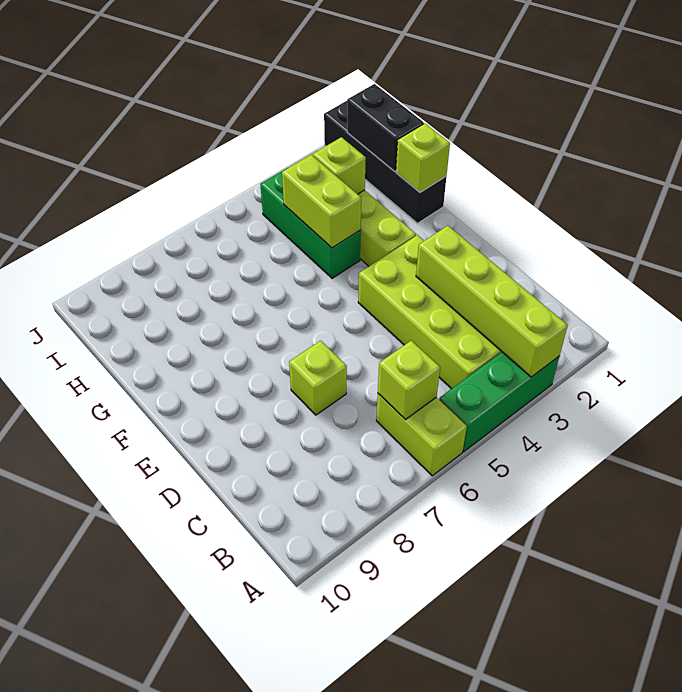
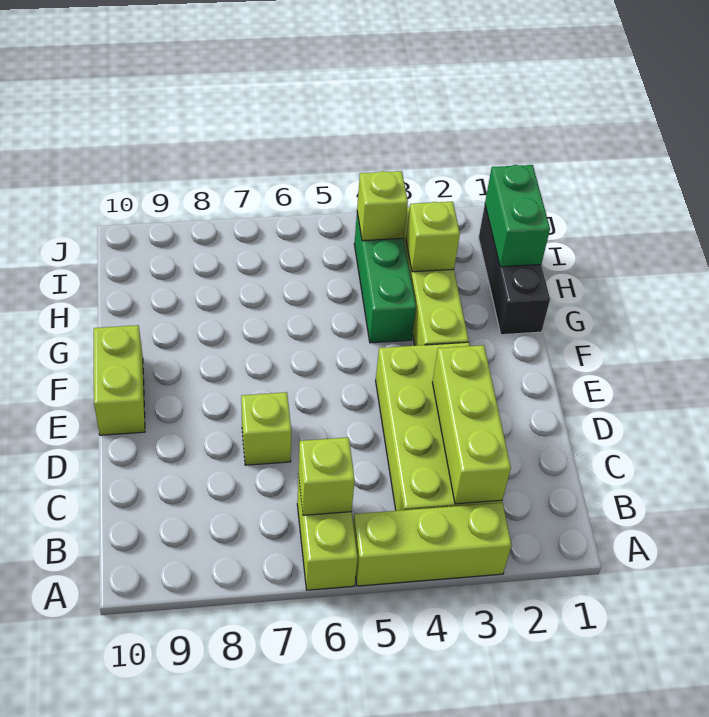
green brick A3:A5 level 1 -> lime brick A3:A5 level 1
lime brick A3:D3 level 2 -> lime brick B3:D3 level 2
black brick G1:J1 level 1 -> black brick G1:I1 level 1
lime brick G1 level 2 -> lime brick I4 level 2
lime brick G4:H4 level 2 -> lime brick E10:F10 level 1
black brick H1:I1 level 2 -> green brick H1:I1 level 2

